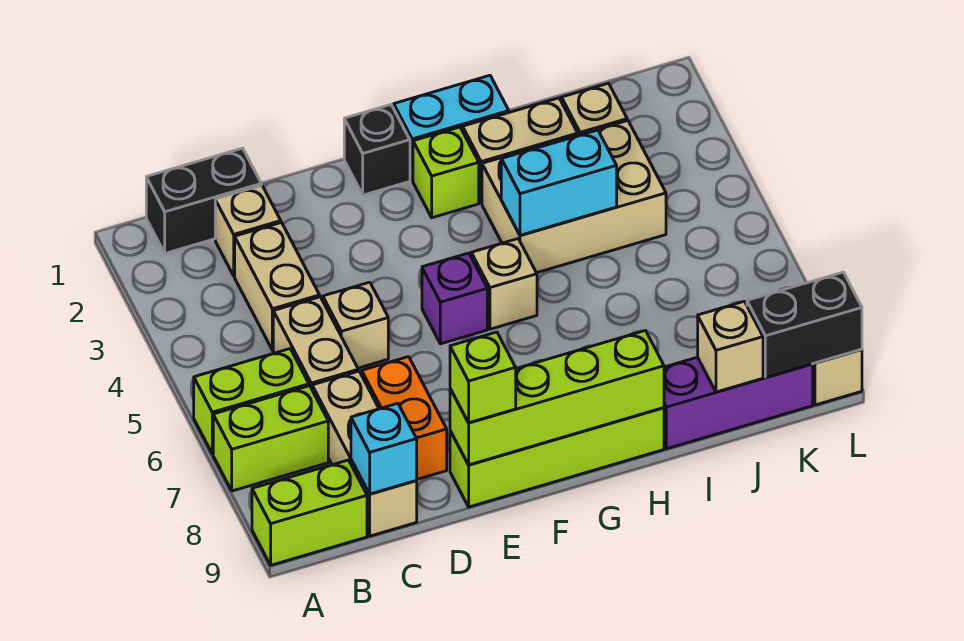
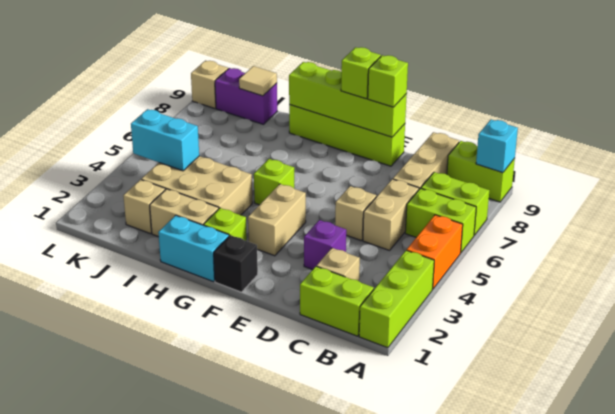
none -> lime brick A1:A3 level 1
black brick B1:C1 level 1 -> lime brick B1:C1 level 1
tan brick C3:C4 level 1 -> tan brick F3:F4 level 1
cyan brick C9 level 2 -> cyan brick A9 level 2
orange brick D7:D8 level 1 -> orange brick A4:A5 level 1
purple brick F5 level 1 -> purple brick D3 level 1
none -> lime brick F9 level 3
tan brick G5 level 1 -> lime brick G5 level 1
cyan brick H4:I4 level 2 -> cyan brick J4:K4 level 2
purple brick I9:K9 level 1 -> purple brick J9:K9 level 1
tan brick J9 level 2 -> tan tile J9 level 2
black brick K9:L9 level 2 -> none

